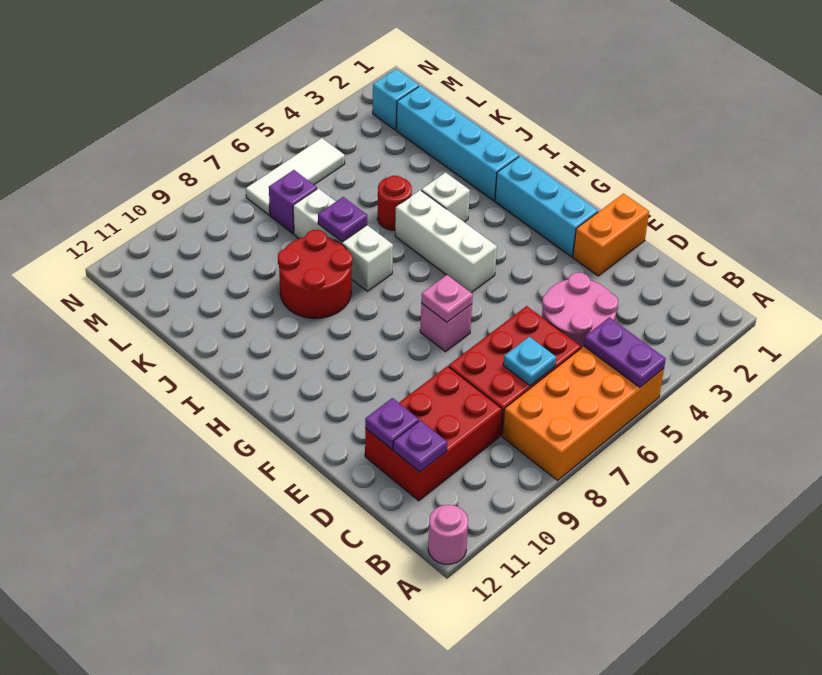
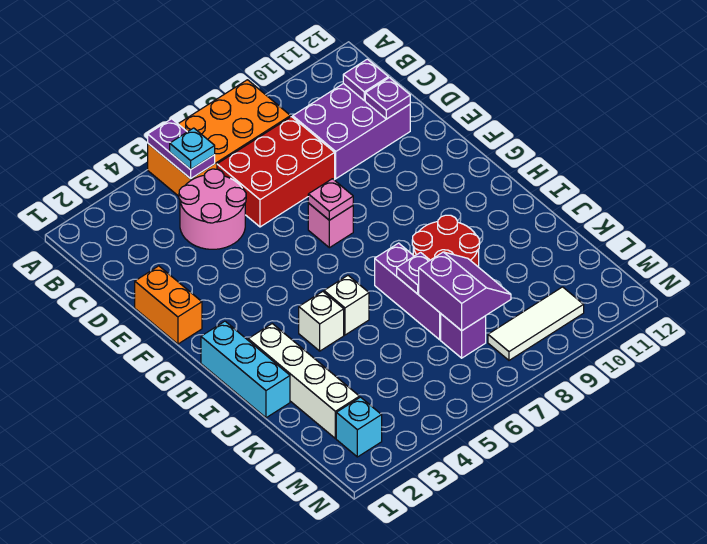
pink round brick A12 level 1 -> none
cyan plate C7 level 2 -> cyan plate B5 level 3
red brick C9:D11 level 1 -> purple brick C9:D11 level 1
orange brick E1:E2 level 1 -> orange brick E1:F1 level 1
cyan brick F2:H2 level 1 -> cyan brick H1:J1 level 1
white brick G5:I5 level 1 -> white brick I5 level 1
cyan brick I2:L2 level 1 -> white brick I2:L2 level 1
white brick I7:K7 level 1 -> purple brick I7:K7 level 1
red round brick J5 level 1 -> none
none -> purple slope K7:L8 level 2 top 7
white tile M5:M7 level 1 -> white tile M8:M10 level 1

